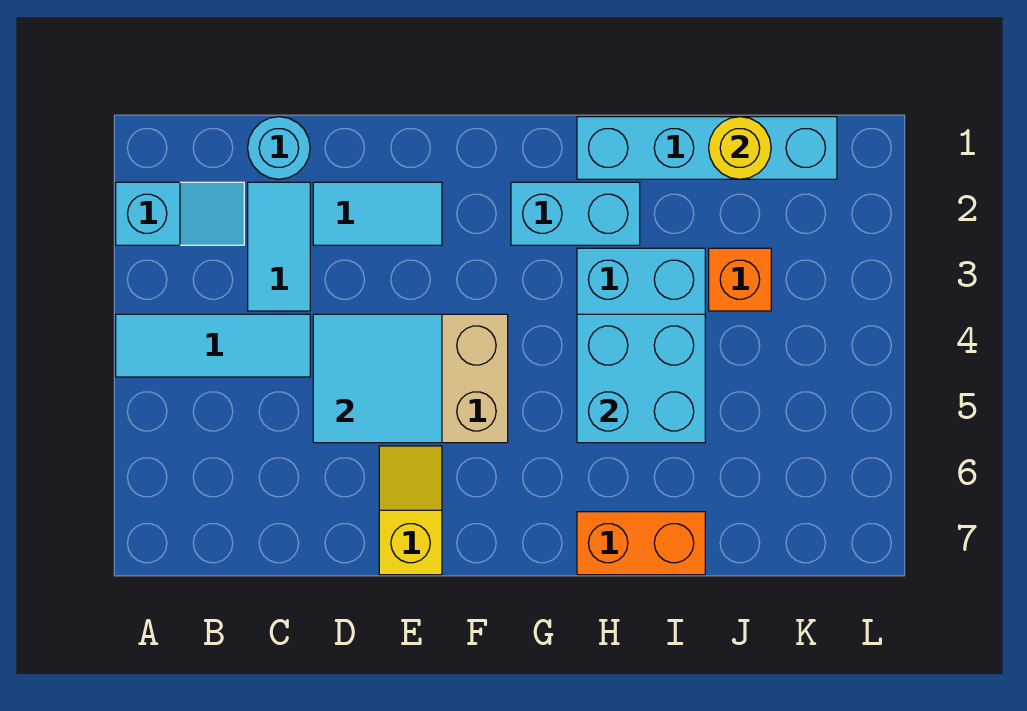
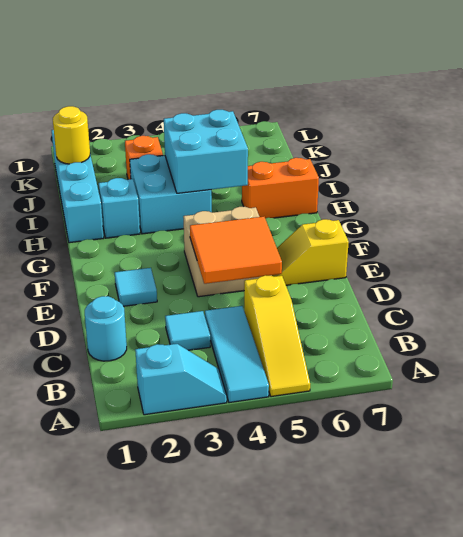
cyan slope A2:B2 level 1 top A -> cyan slope A2:A3 level 1 top 2
none -> yellow slope A5:C5 level 1 top C
cyan tile C2:C3 level 1 -> cyan tile C3 level 1
cyan tile D2:E2 level 1 -> cyan tile E2 level 1
cyan tile D4:E5 level 2 -> orange tile D4:E5 level 2
cyan brick G2:H2 level 1 -> cyan brick H2 level 1
orange brick H7:I7 level 1 -> orange brick H6:H7 level 1

